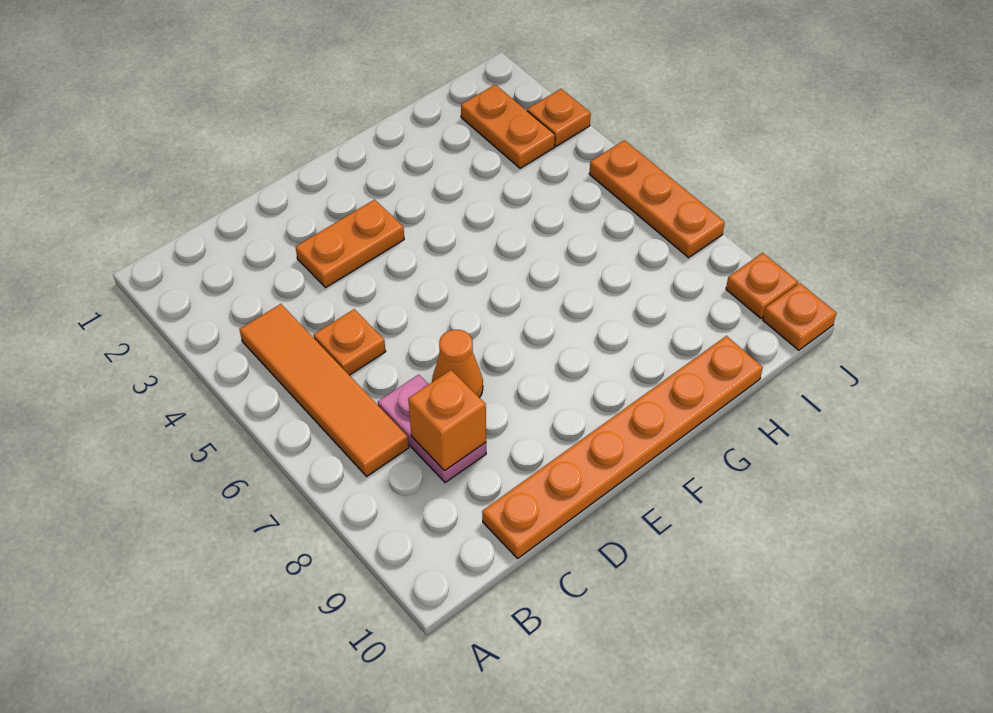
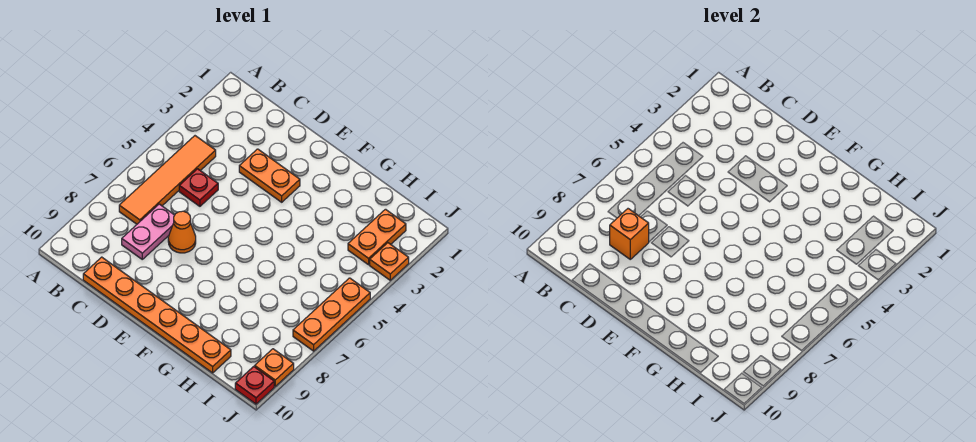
orange plate C5 level 1 -> red plate C5 level 1
orange plate J10 level 1 -> red plate J10 level 1

